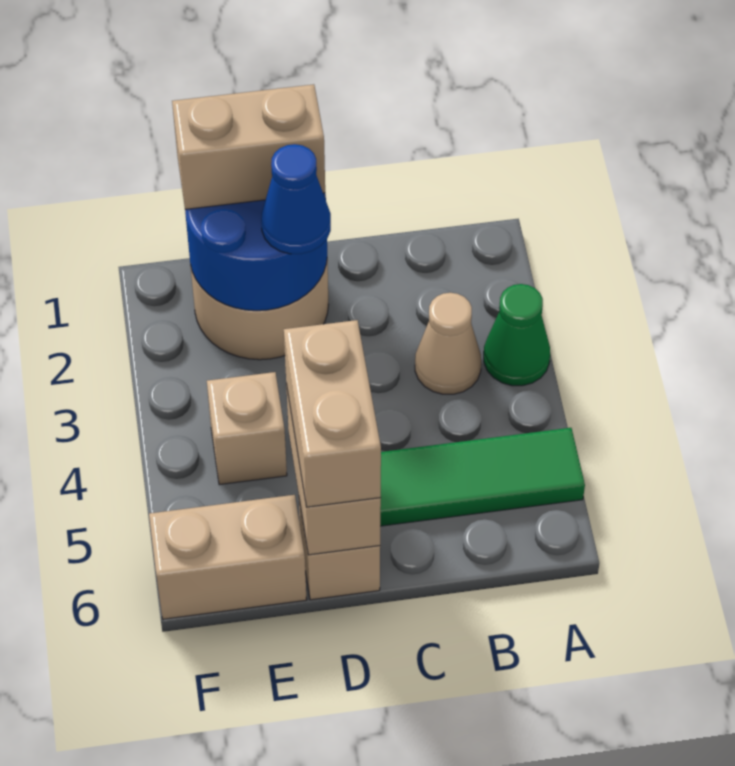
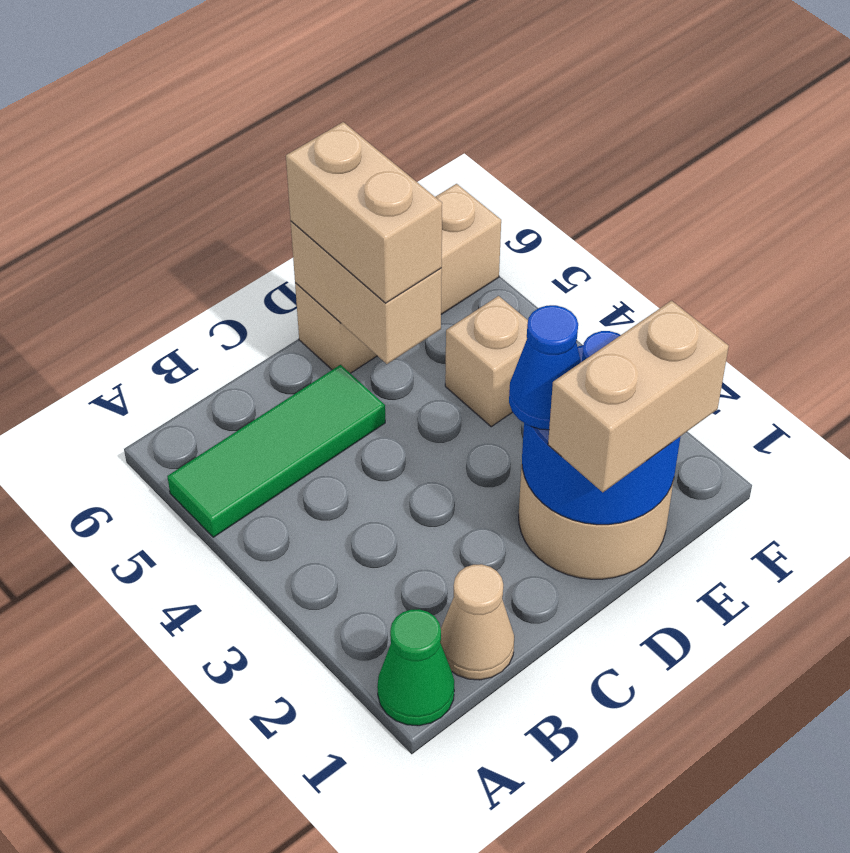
green cone A3 level 1 -> green cone A1 level 1
tan cone B3 level 1 -> tan cone B1 level 1

